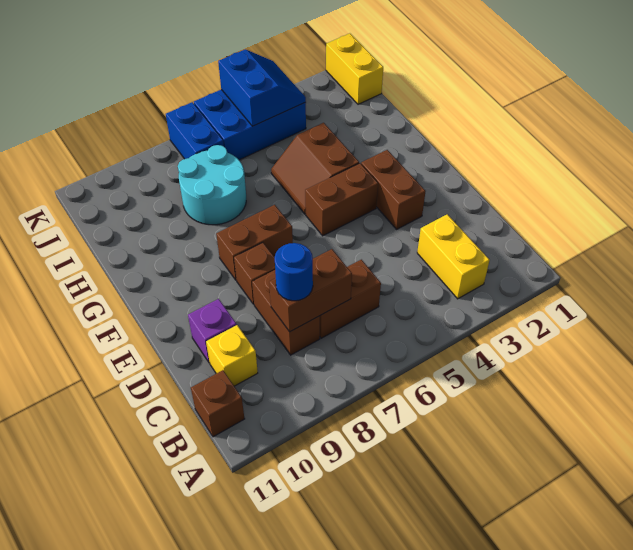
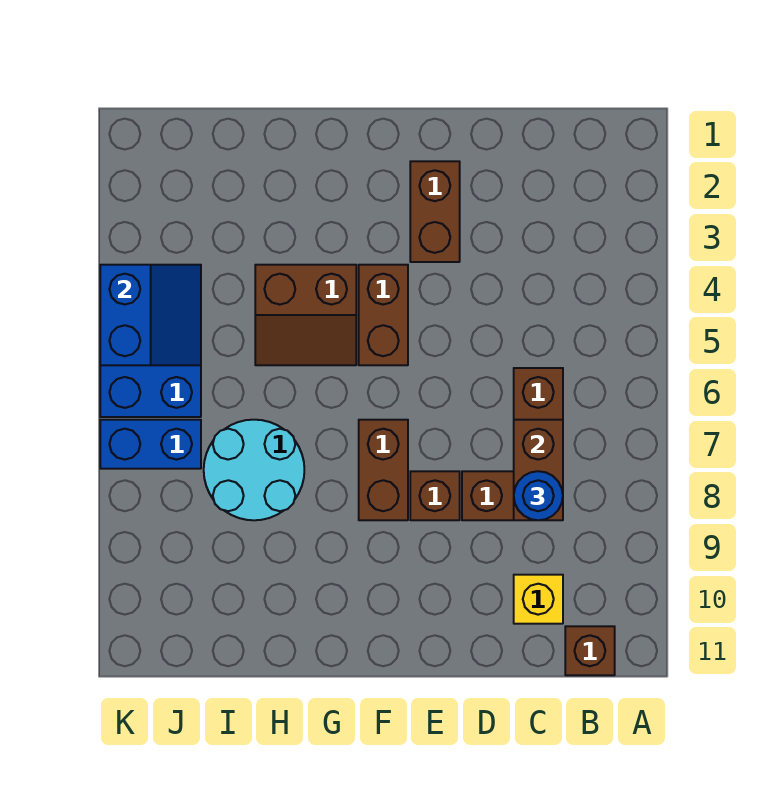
yellow brick B3:C3 level 1 -> none
purple brick D10 level 1 -> none
brown brick E3:F3 level 1 -> brown brick E2:E3 level 1
yellow brick J1:K1 level 1 -> none
blue slope J4:K5 level 2 top 5 -> blue slope J4:K5 level 2 top K

